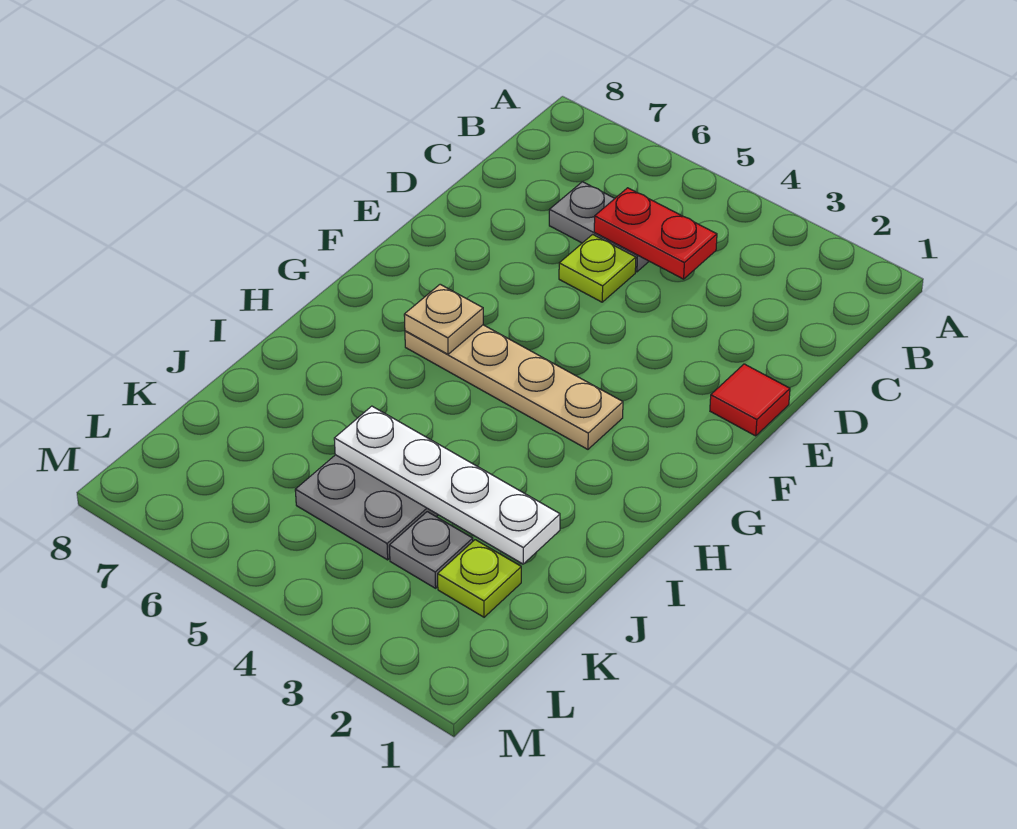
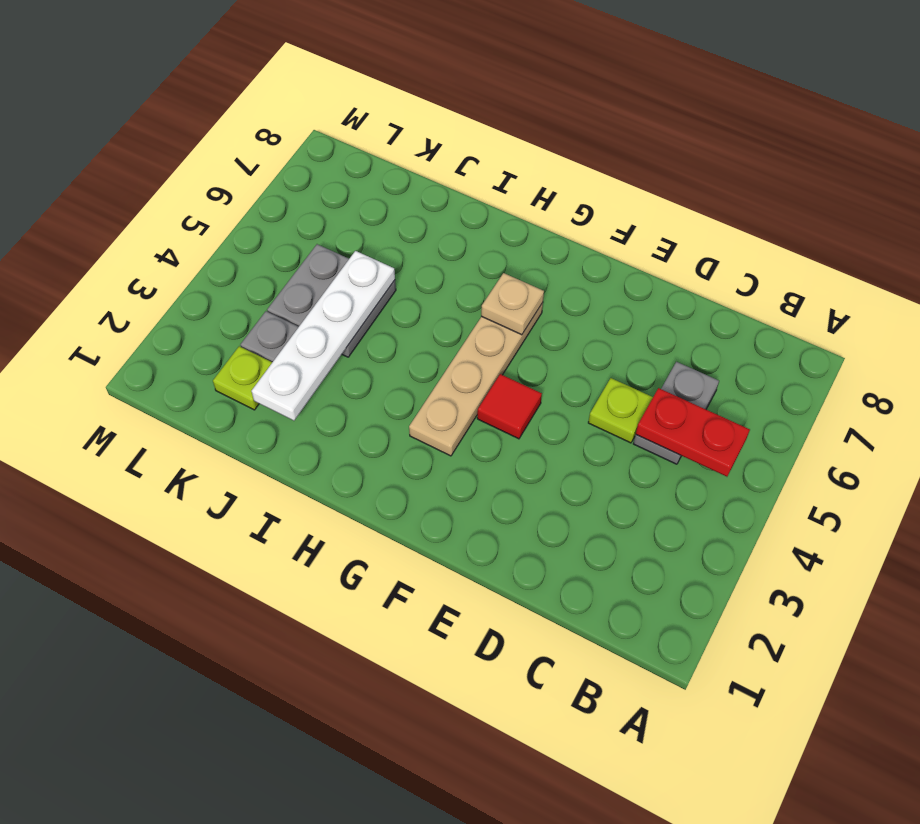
red plate C4:C5 level 2 -> red plate B5:C5 level 2
red tile E1 level 1 -> red tile F4 level 1

